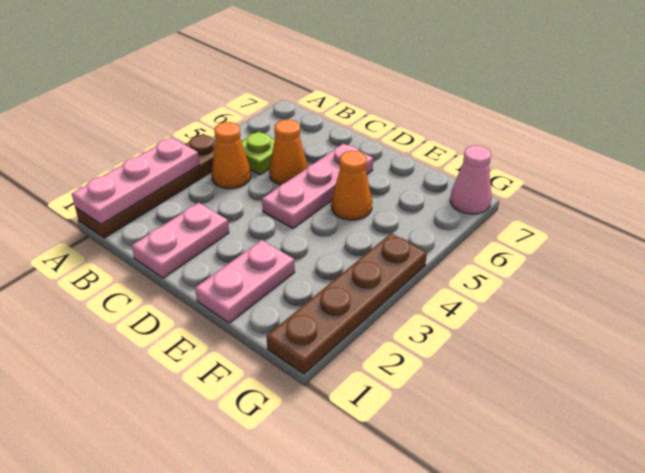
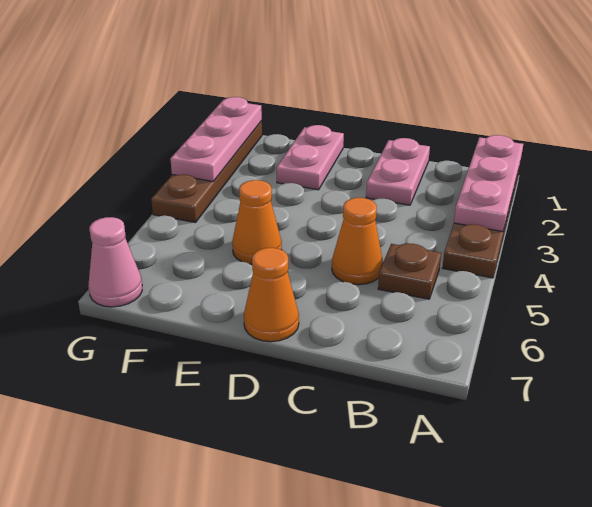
orange cone B4 level 1 -> orange cone D7 level 1
lime plate B5 level 1 -> brown plate B5 level 1
pink plate D4:D6 level 1 -> pink plate G1:G3 level 2

